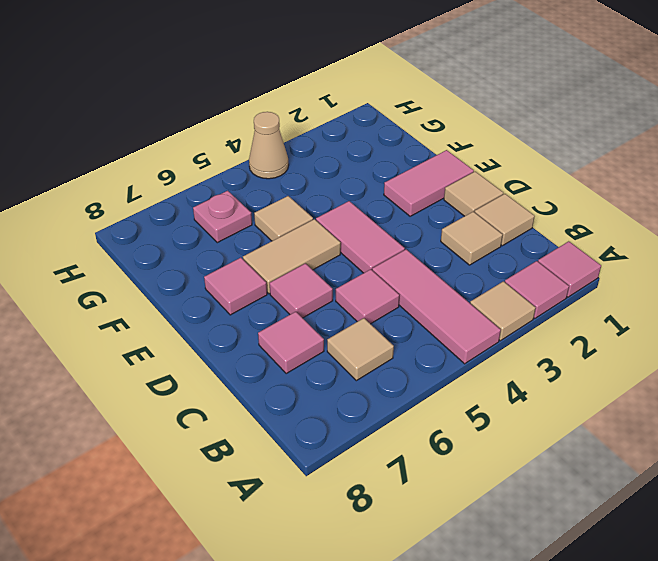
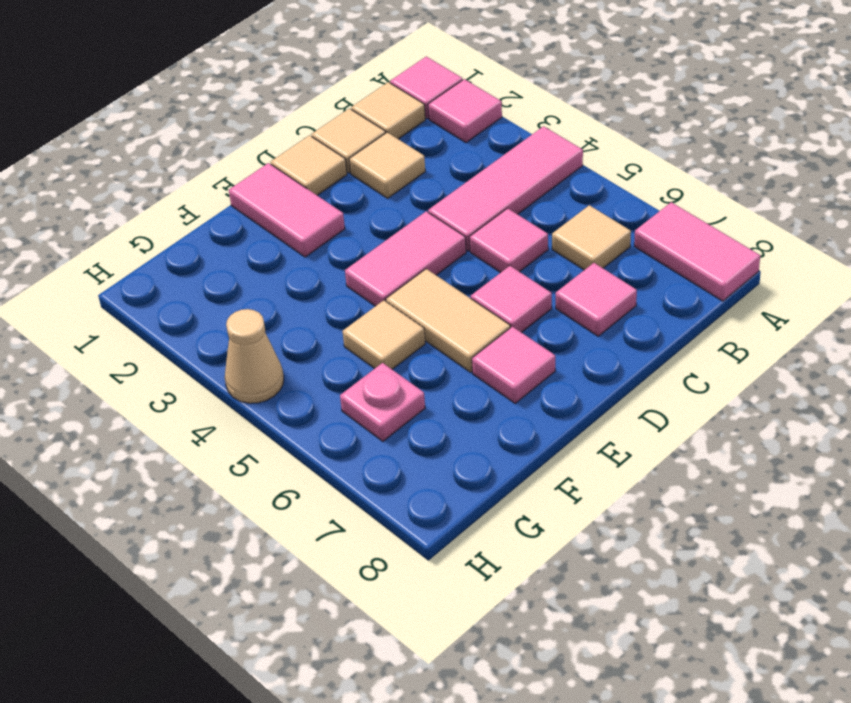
tan tile A3 level 1 -> tan tile B1 level 1
none -> pink tile A7:A8 level 1

